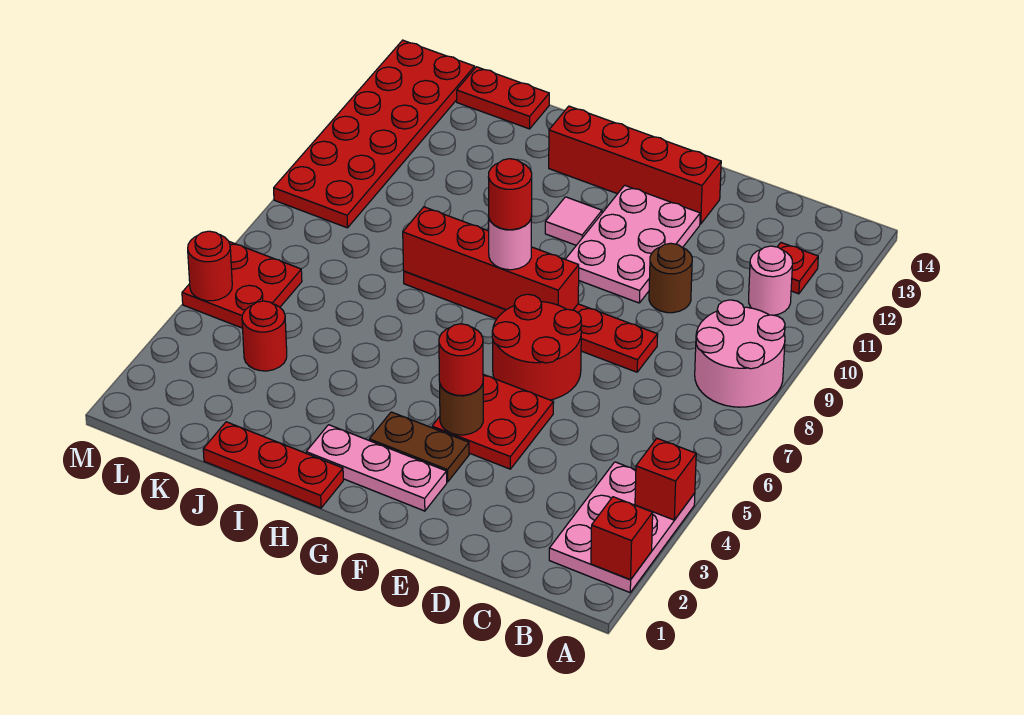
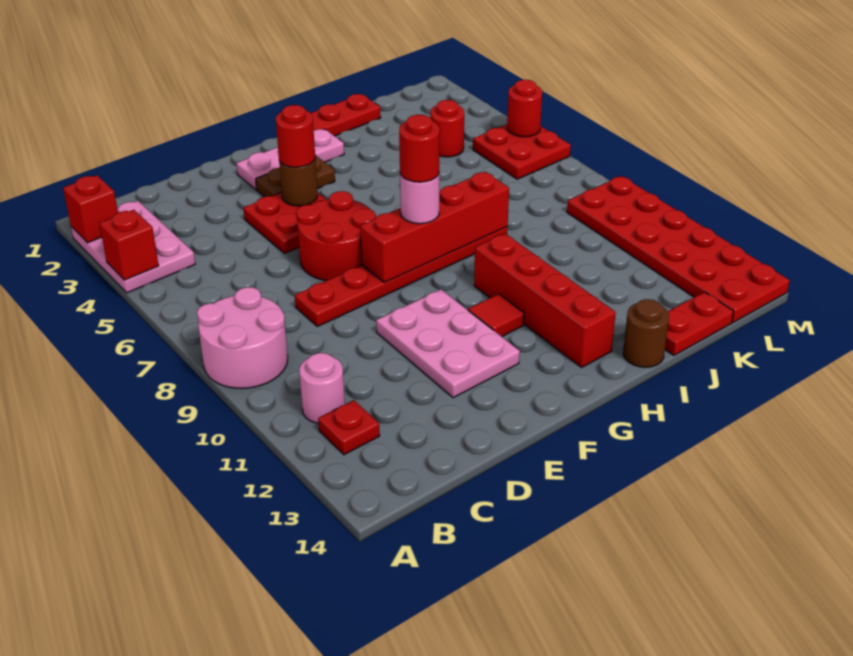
brown round brick D10 level 1 -> brown round brick I14 level 1
red brick E13:H13 level 1 -> red brick H10:H13 level 1
pink tile G11 level 1 -> red tile G11 level 1

